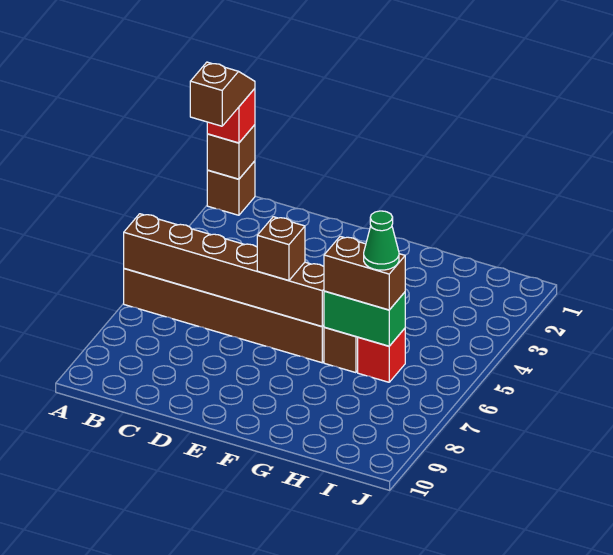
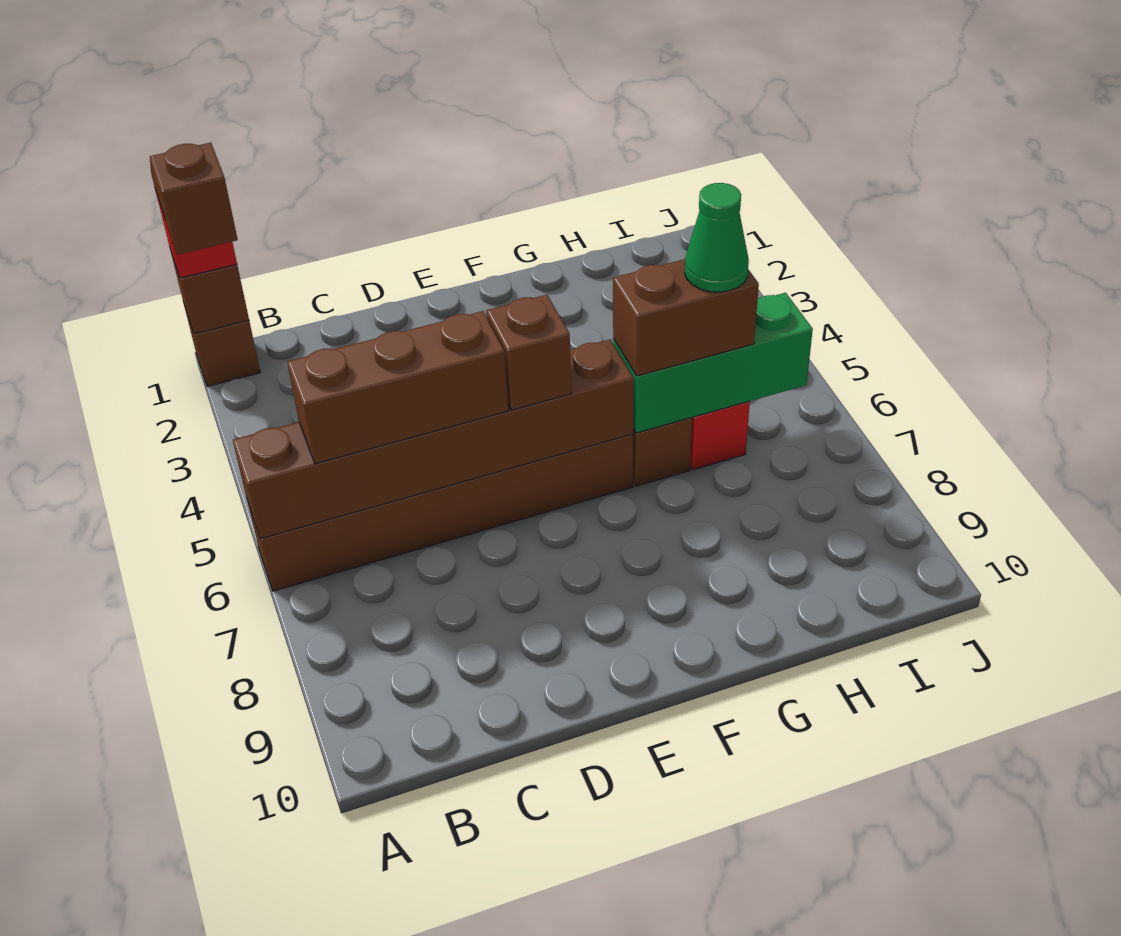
none -> brown brick B6:D6 level 3
green brick G6:H6 level 2 -> green brick G6:I6 level 2

